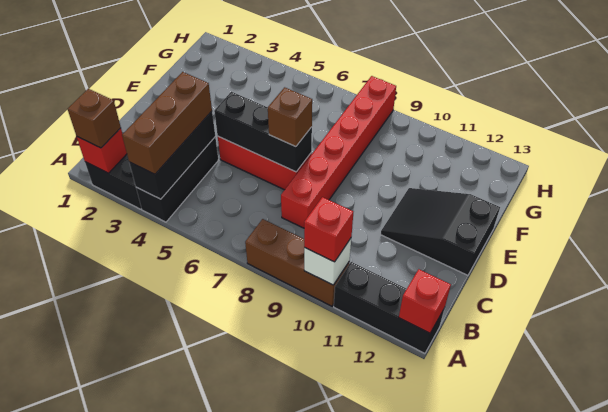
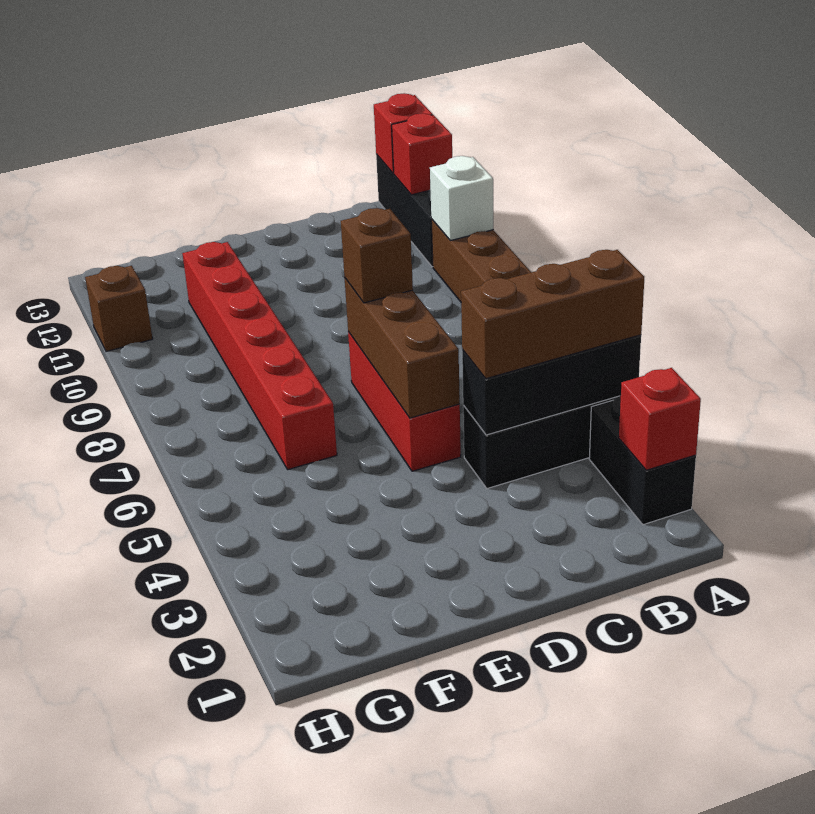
brown brick A2 level 3 -> brown brick H11 level 1
red brick A10 level 3 -> red brick A12 level 2
red brick C8:H8 level 1 -> red brick F6:F11 level 1
black brick D5:D7 level 2 -> brown brick D5:D7 level 2
black slope D11:E13 level 1 top 13 -> none

